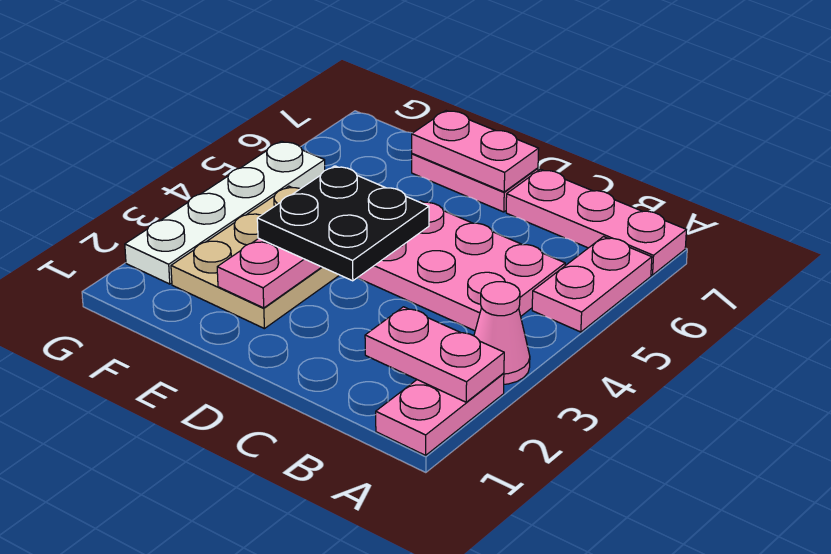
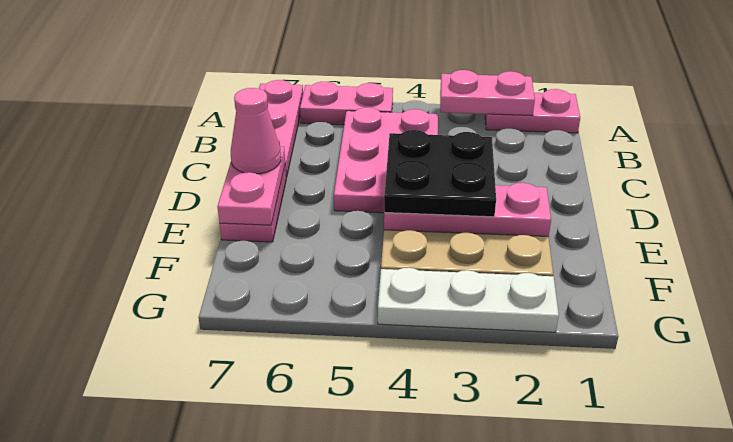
pink plate A2:B2 level 2 -> pink plate A2:A3 level 2
pink cone A3 level 1 -> pink cone D7 level 3
white plate G2:G5 level 1 -> white plate G2:G4 level 1

